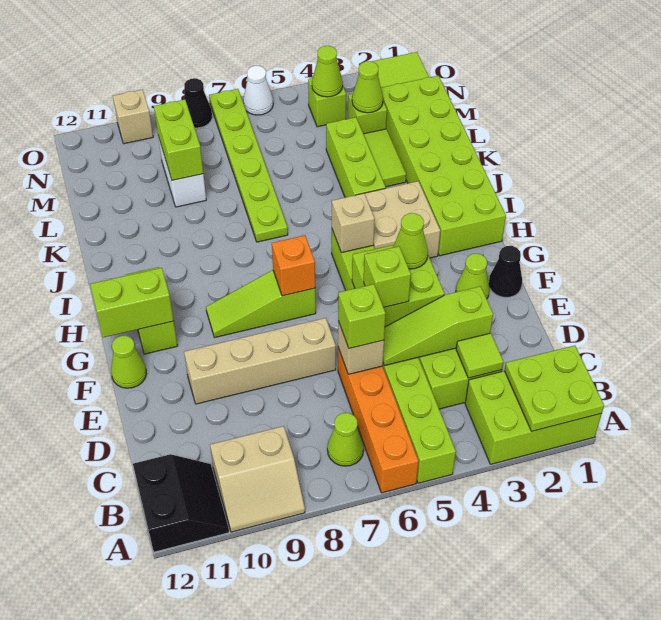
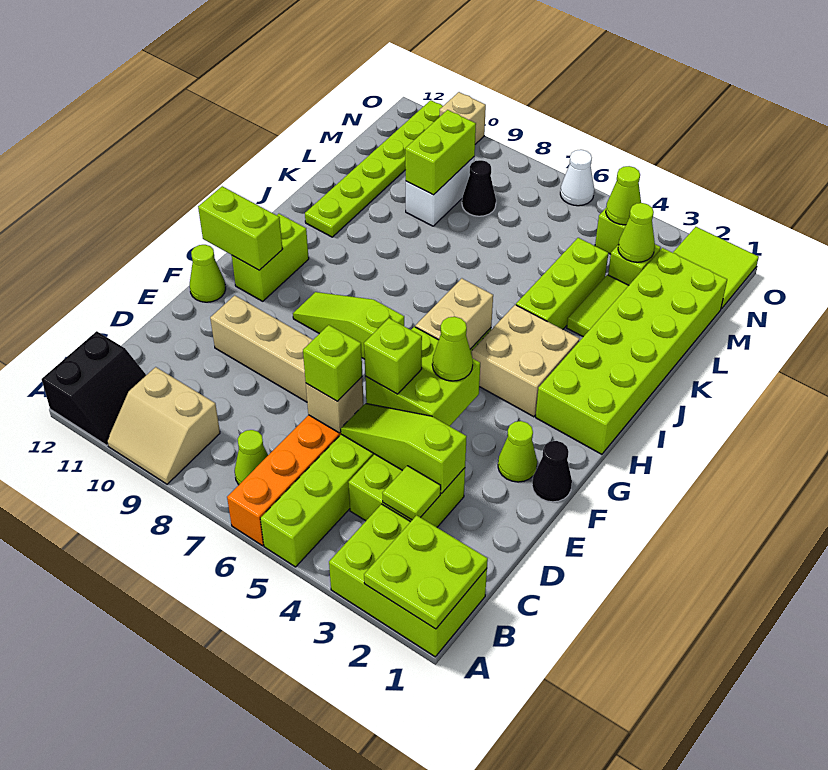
orange brick G7 level 2 -> none
tan brick H5 level 2 -> tan brick G5:H5 level 2
lime plate J7:O7 level 1 -> lime plate J11:O11 level 1
black cone O8 level 1 -> black cone M8 level 1

